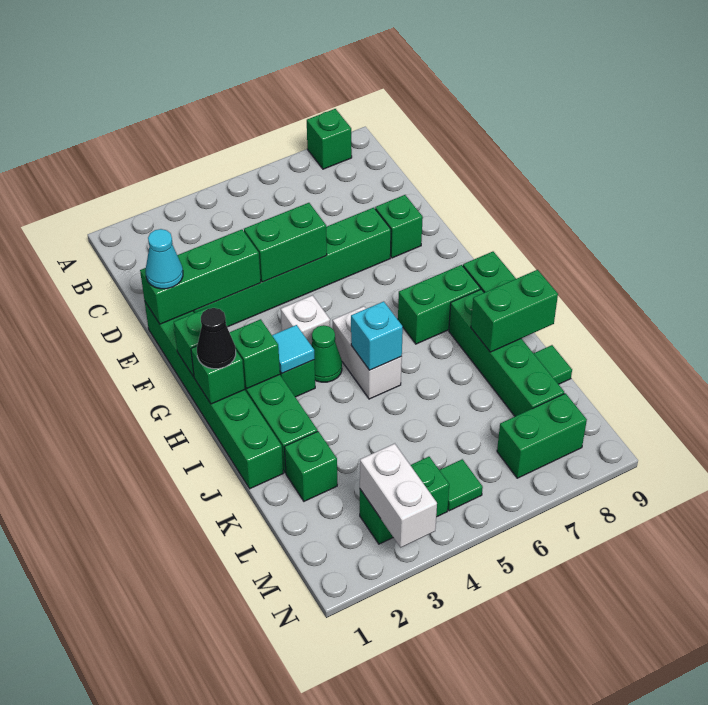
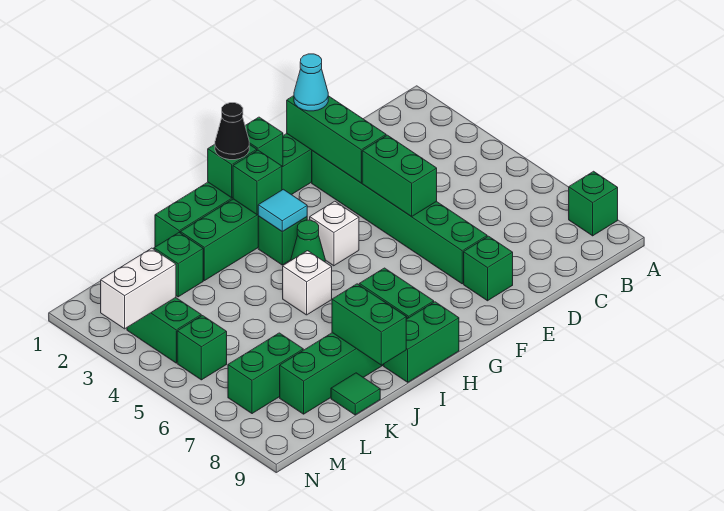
white brick H5:I5 level 1 -> white brick I5 level 1
cyan brick I5 level 2 -> none
green tile M5 level 1 -> green brick M5 level 1
green brick M7:M8 level 1 -> green brick L7:M7 level 1

